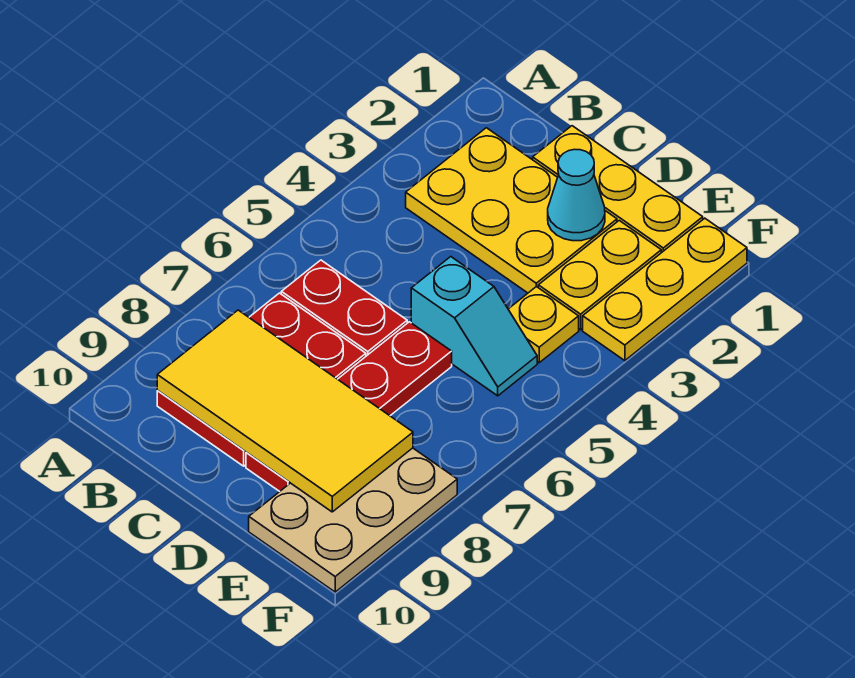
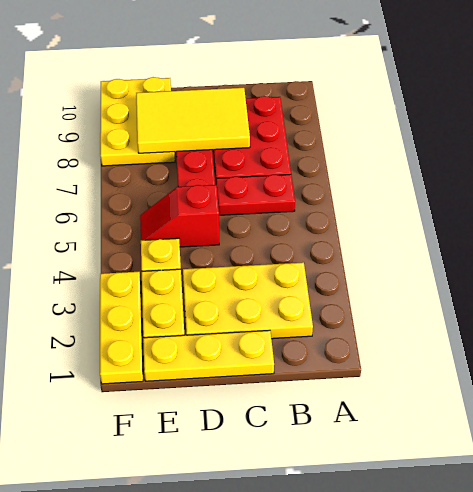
yellow tile B8:E9 level 2 -> yellow tile C8:E9 level 2
cyan cone D2 level 2 -> none
cyan slope D5:E5 level 1 top D -> red slope D5:E5 level 1 top D
tan plate E8:F10 level 1 -> yellow plate E8:F10 level 1

